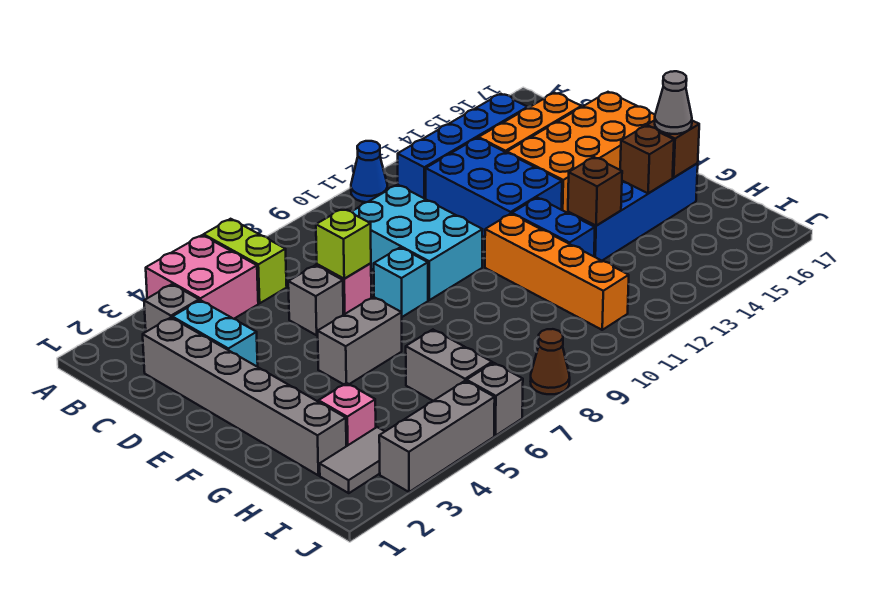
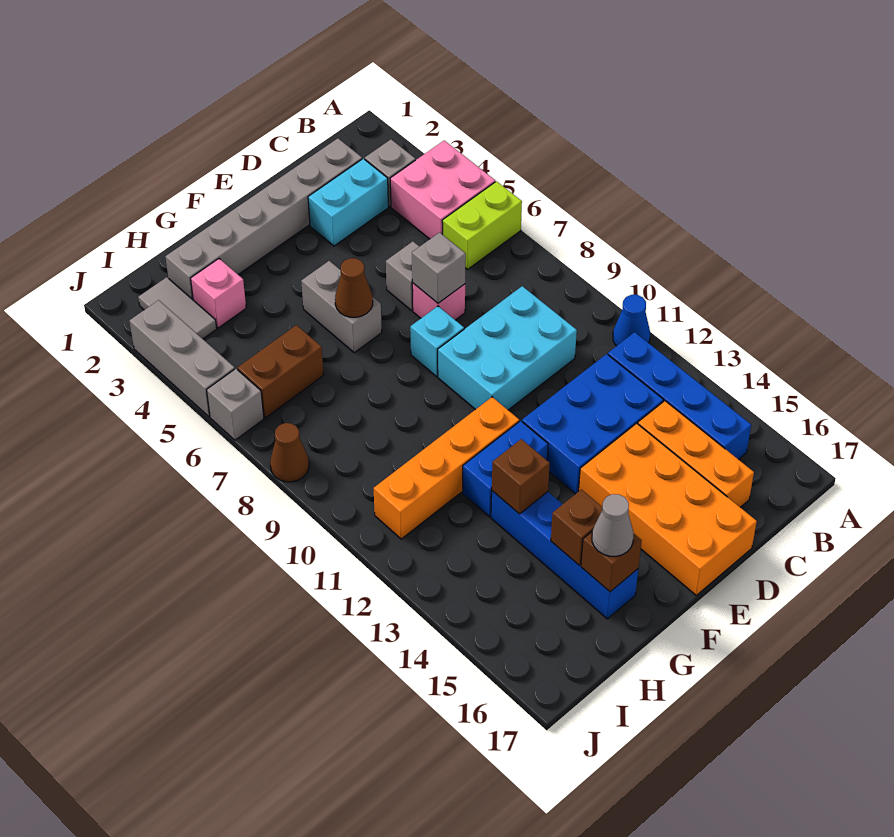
lime brick D7 level 2 -> grey brick D7 level 2
none -> brown cone F6 level 2
grey brick H6:I6 level 1 -> brown brick H6:I6 level 1

